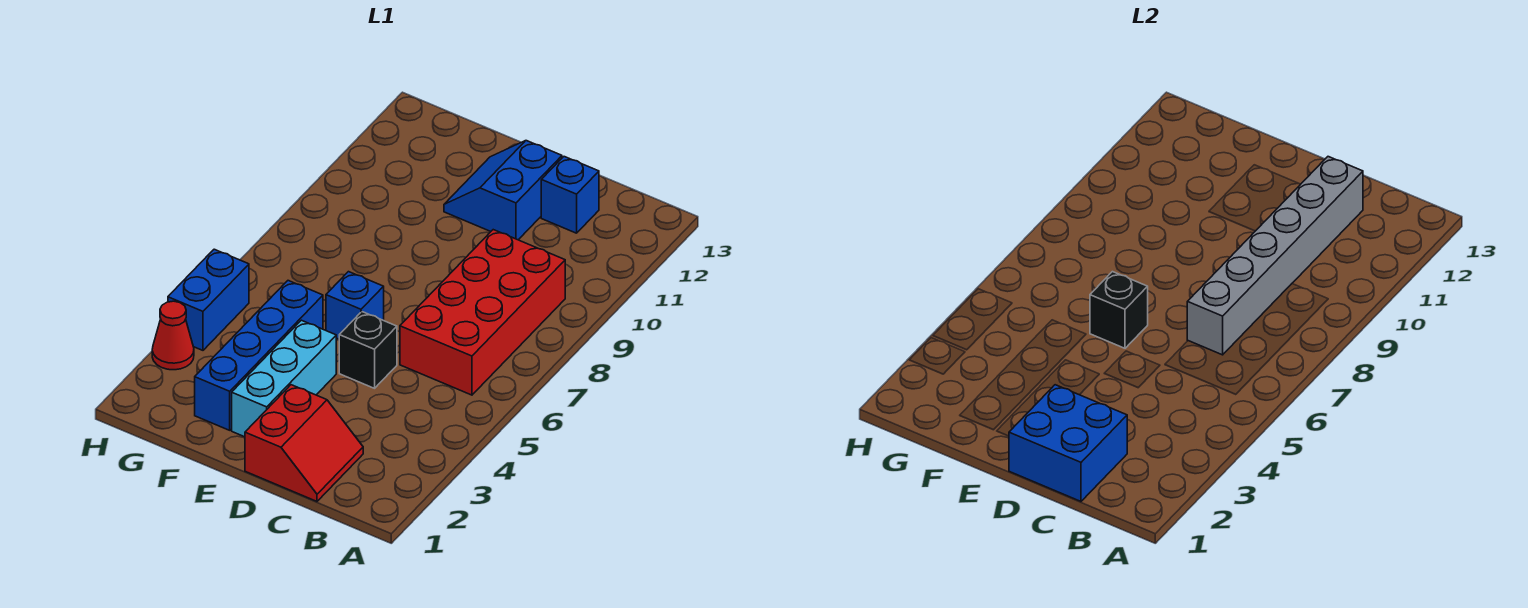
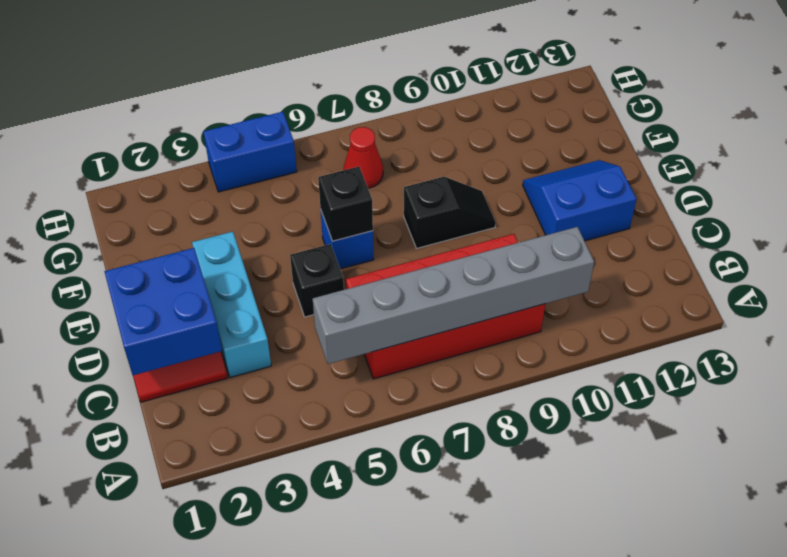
grey brick C7:C12 level 2 -> grey brick B5:B10 level 2
blue brick C12 level 1 -> none
cyan brick E2:E4 level 1 -> cyan brick C3:E3 level 1
none -> black slope E8:E9 level 1 top 8
blue brick F2:F5 level 1 -> none
red cone H3 level 1 -> red cone G7 level 1

